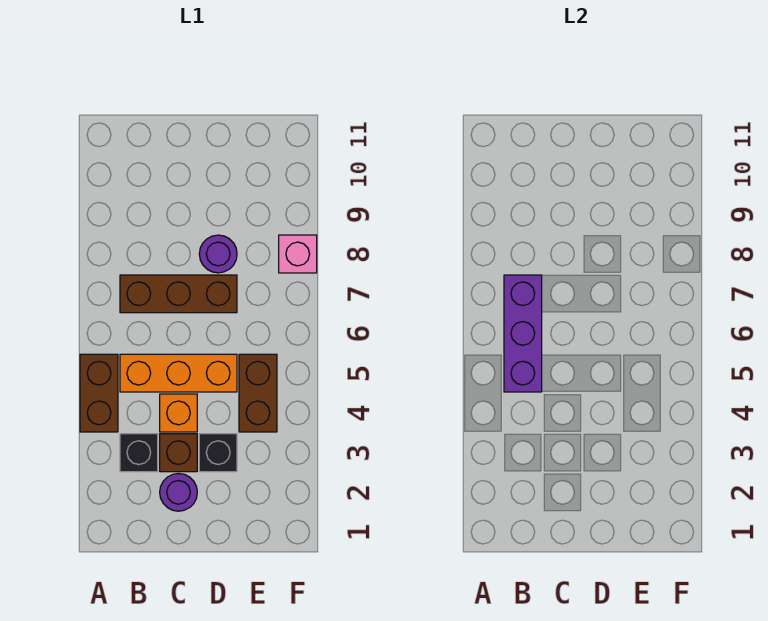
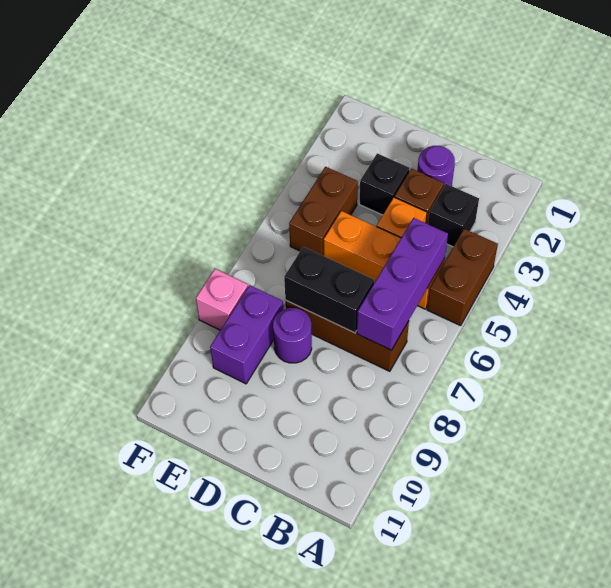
none -> black brick C7:D7 level 2
none -> purple brick E8:E9 level 1

